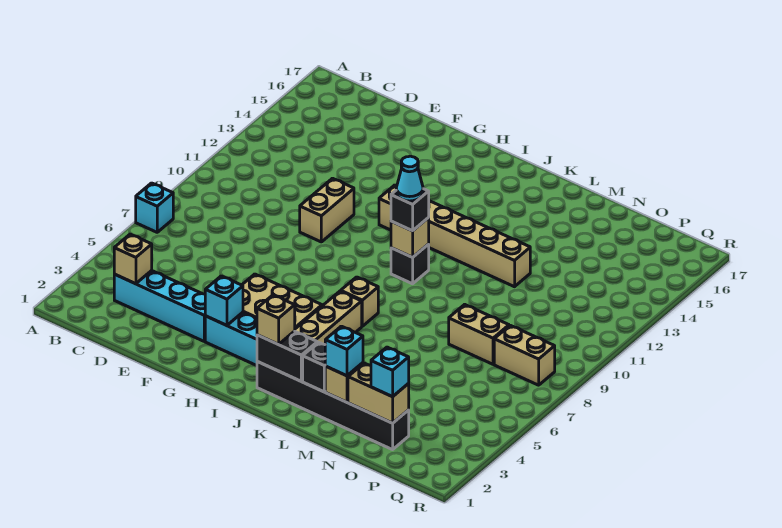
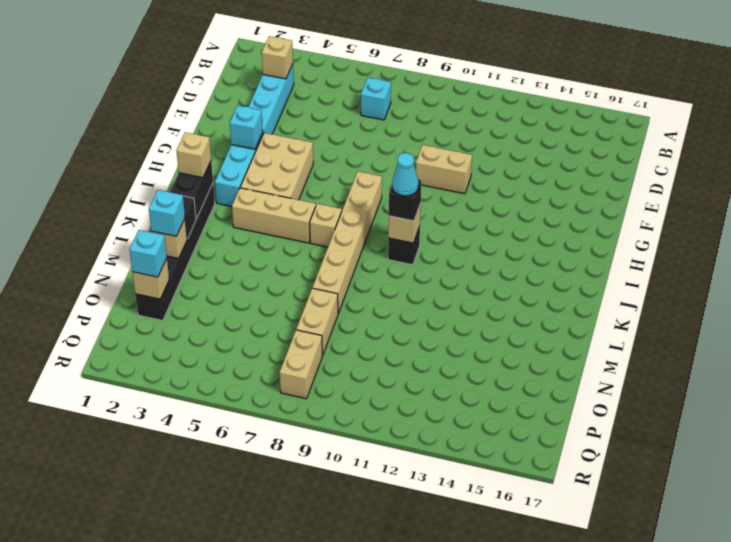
cyan brick A7 level 1 -> cyan brick C7 level 1
tan brick H12:M12 level 1 -> tan brick H8:M8 level 1
tan brick N2:O2 level 2 -> tan brick O2 level 2

